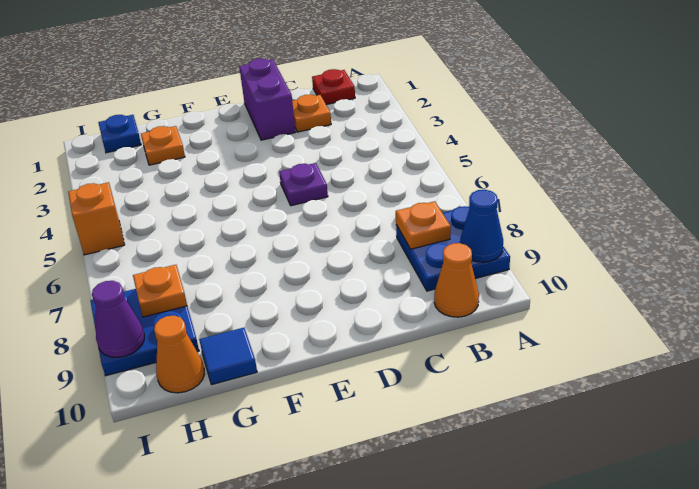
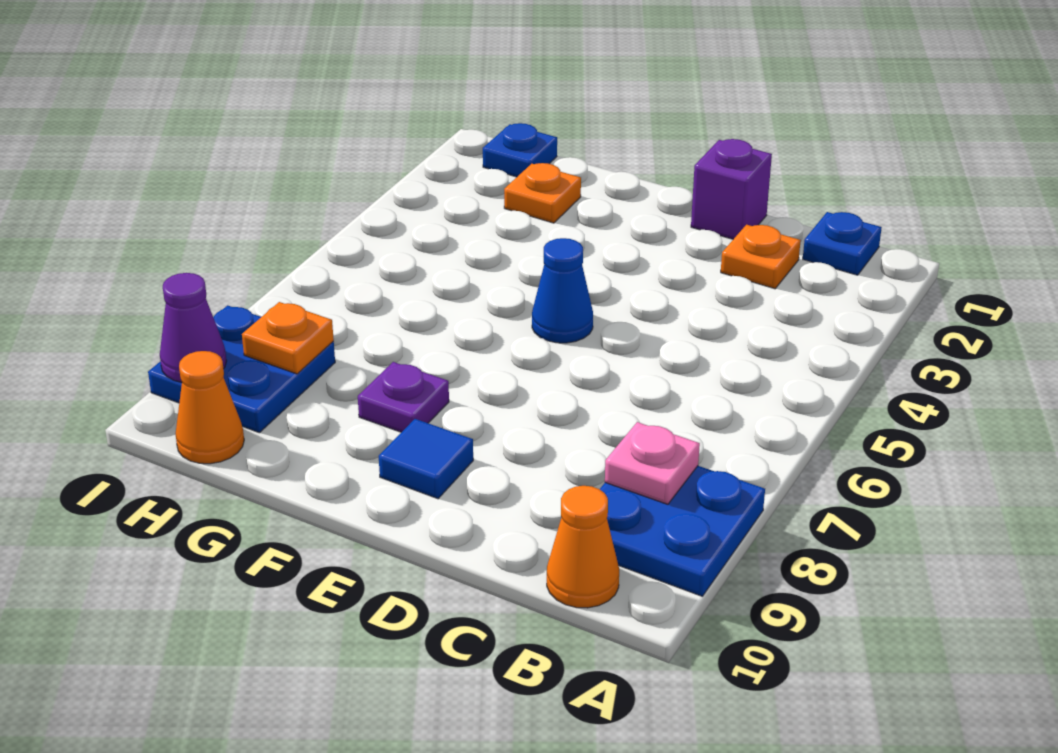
blue cone A9 level 2 -> blue cone E5 level 1
red plate B1 level 1 -> blue plate B1 level 1
orange plate B8 level 2 -> pink plate B8 level 2
purple brick D1:D2 level 1 -> purple brick D1 level 1
purple plate D5 level 1 -> purple plate F8 level 1
blue tile G10 level 1 -> blue tile E9 level 1
orange brick I5 level 1 -> none

